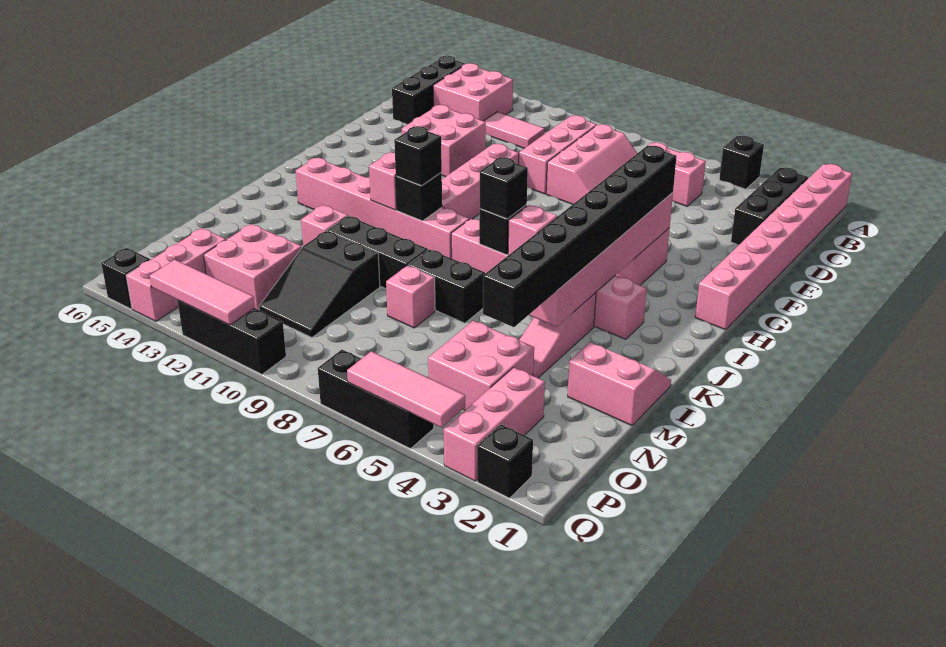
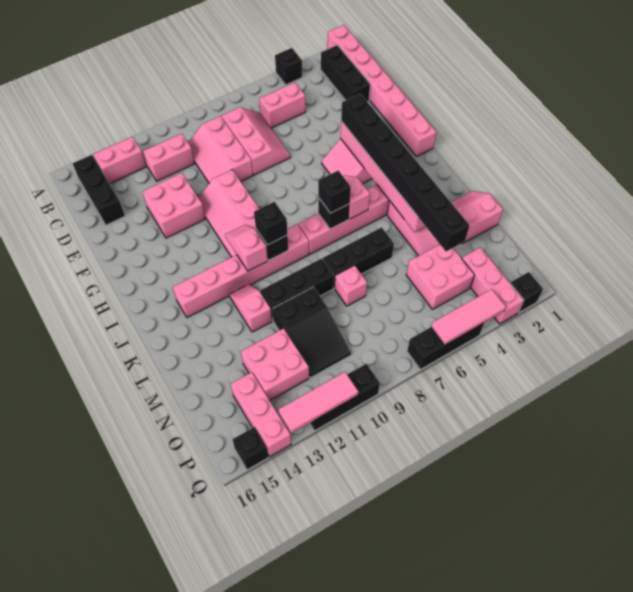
pink brick B13:C14 level 1 -> pink brick B13:B14 level 1
pink tile C11:C12 level 1 -> pink brick C11:C12 level 1
black brick L7:L8 level 1 -> black brick L6:L8 level 1

